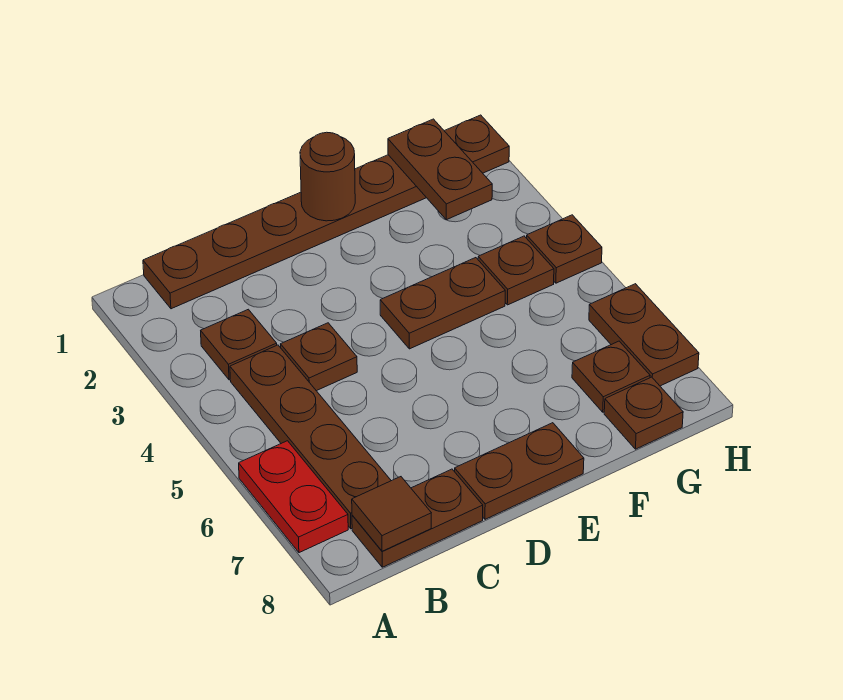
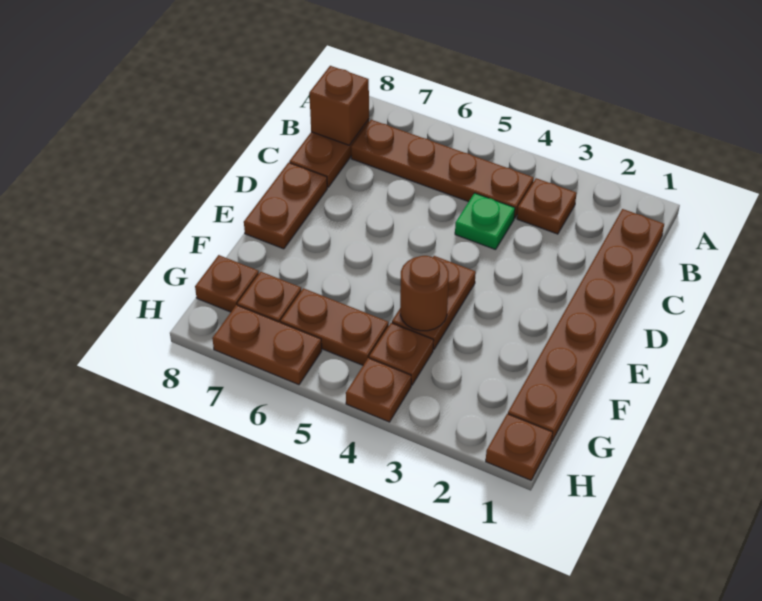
red plate A6:A7 level 1 -> none
brown tile B8 level 2 -> brown brick B8 level 2
brown plate C4 level 1 -> green plate C4 level 1
brown round brick E1 level 2 -> brown round brick F4 level 2
brown plate G1:G2 level 2 -> brown plate G5:G6 level 1

